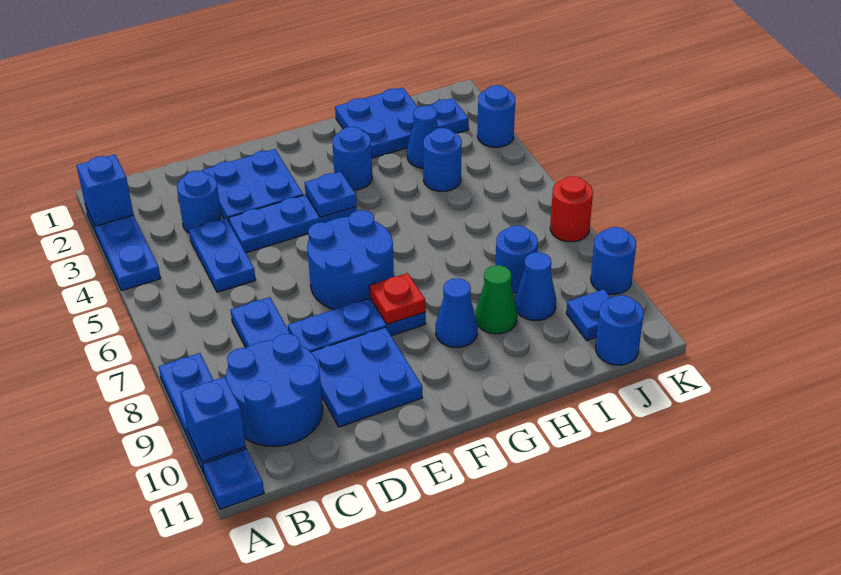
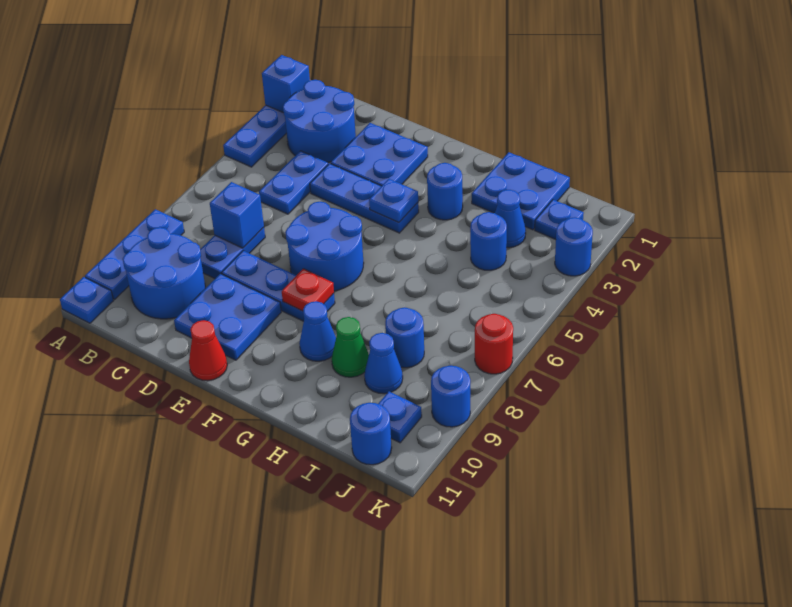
blue brick A10 level 2 -> blue brick C7 level 2
blue round brick C3 level 1 -> blue round brick B2:C3 level 1
none -> red cone E11 level 1

